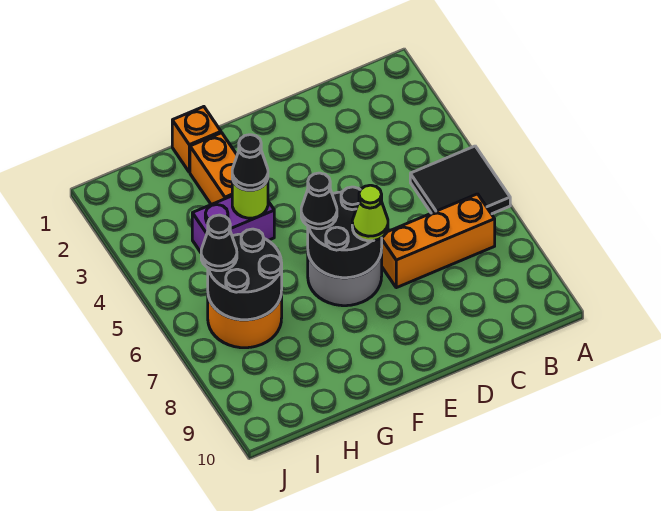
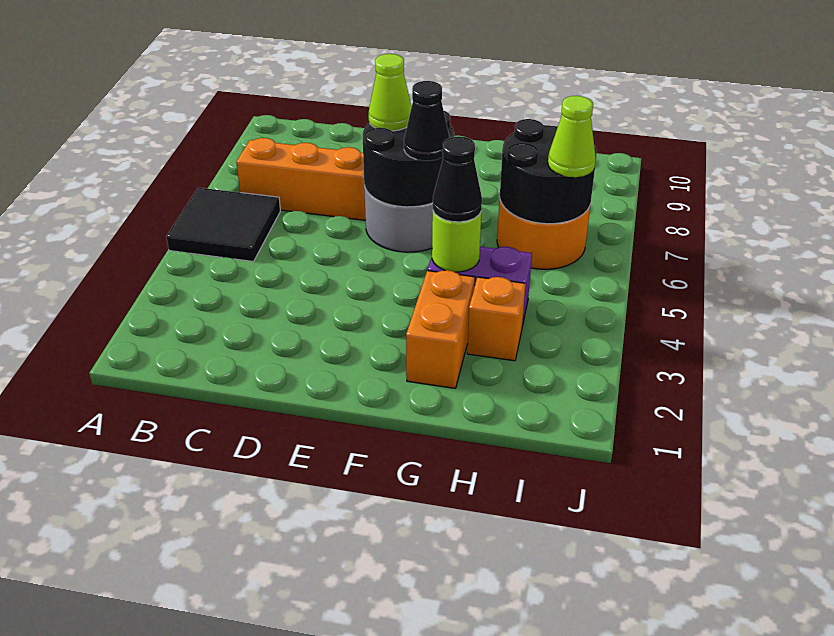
orange brick G1 level 1 -> orange brick H3 level 1
black cone I6 level 3 -> lime cone I6 level 3

